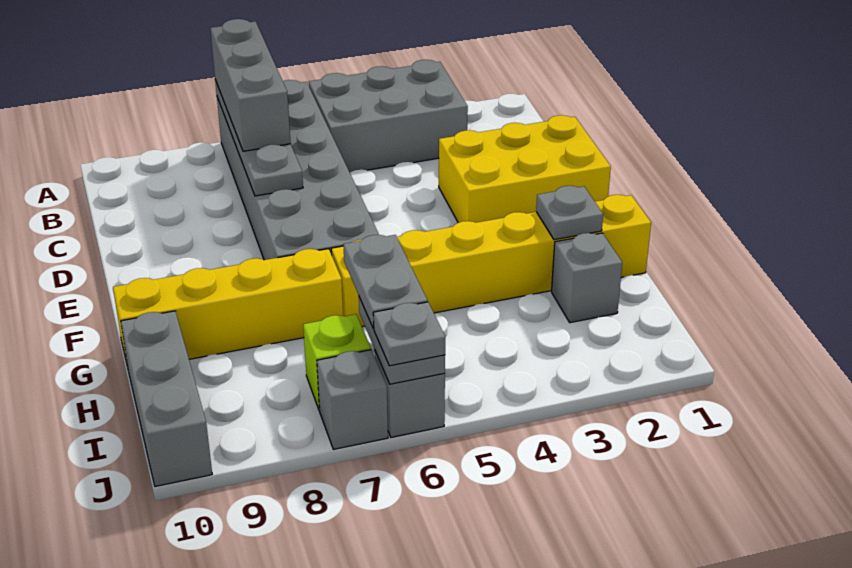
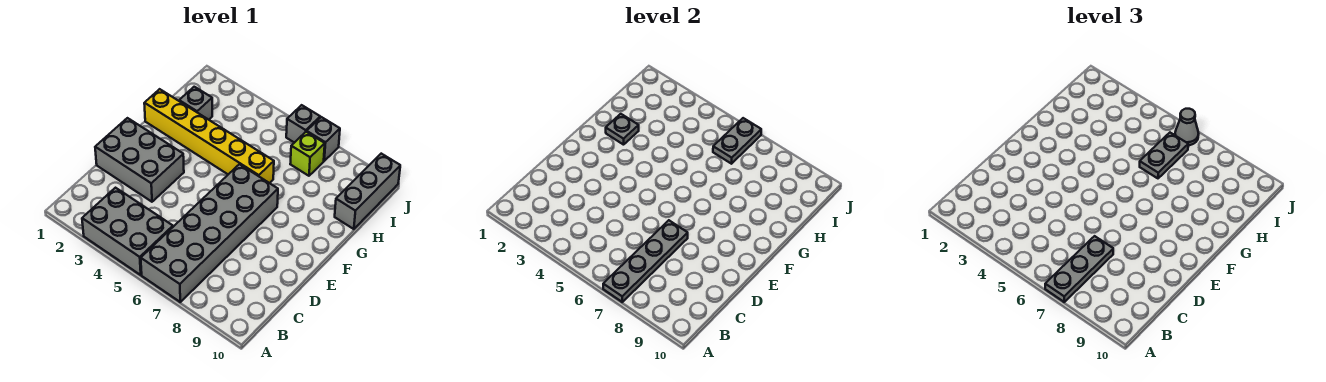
grey brick A7:C7 level 3 -> grey plate A7:C7 level 3
yellow brick D1:E3 level 1 -> grey brick D1:E3 level 1
yellow brick G7:G10 level 1 -> none
grey plate J6 level 3 -> grey cone J6 level 3

